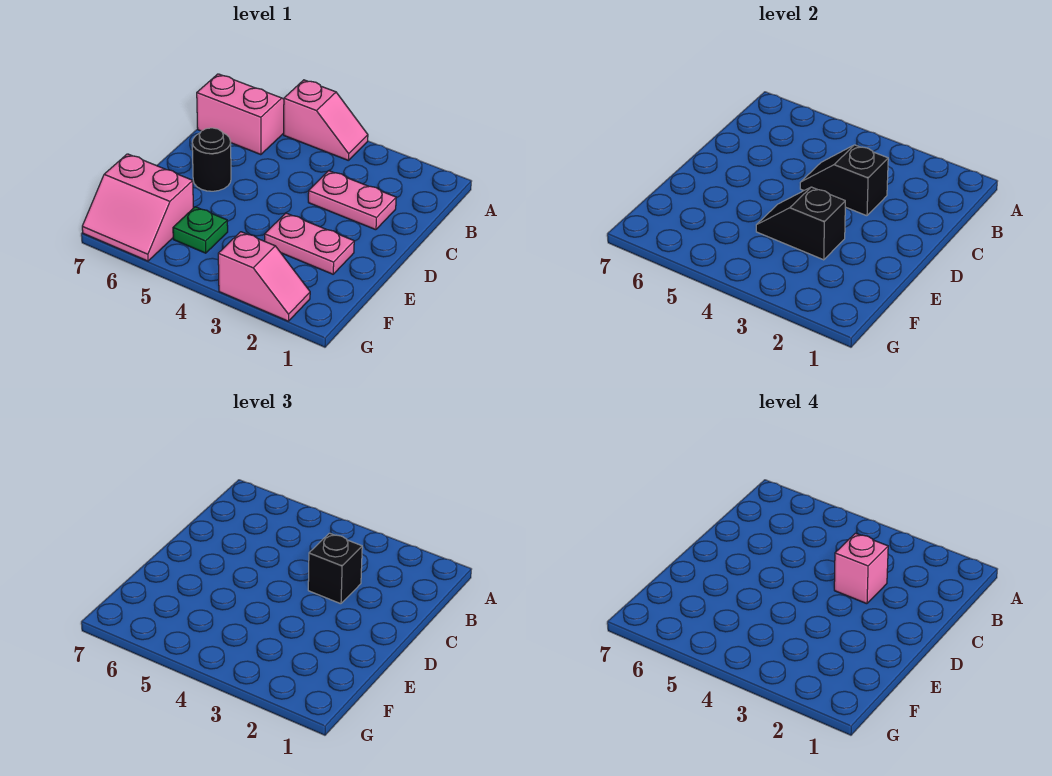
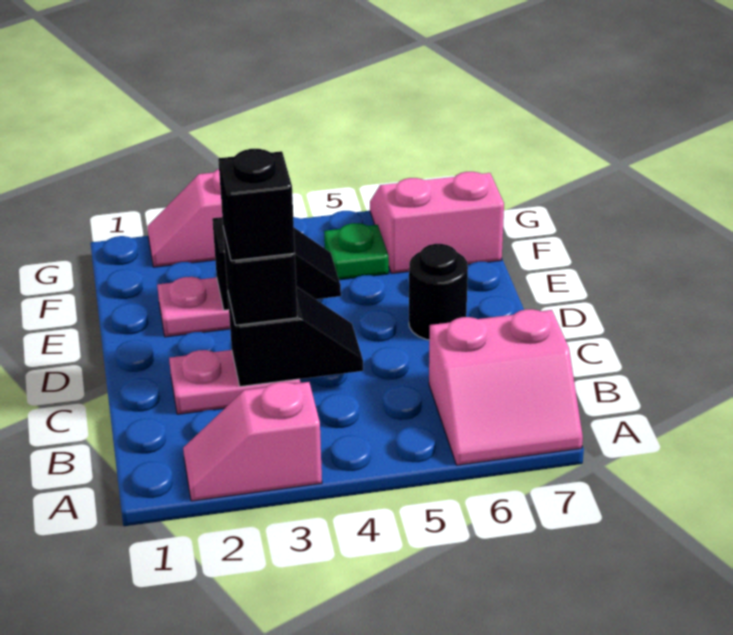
pink slope A4:A5 level 1 top 5 -> pink slope A2:A3 level 1 top 3
pink brick C3 level 4 -> black brick C3 level 4

